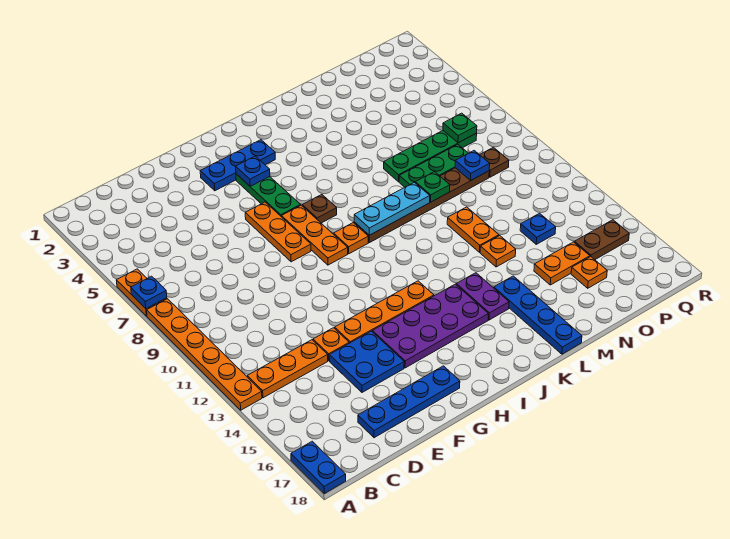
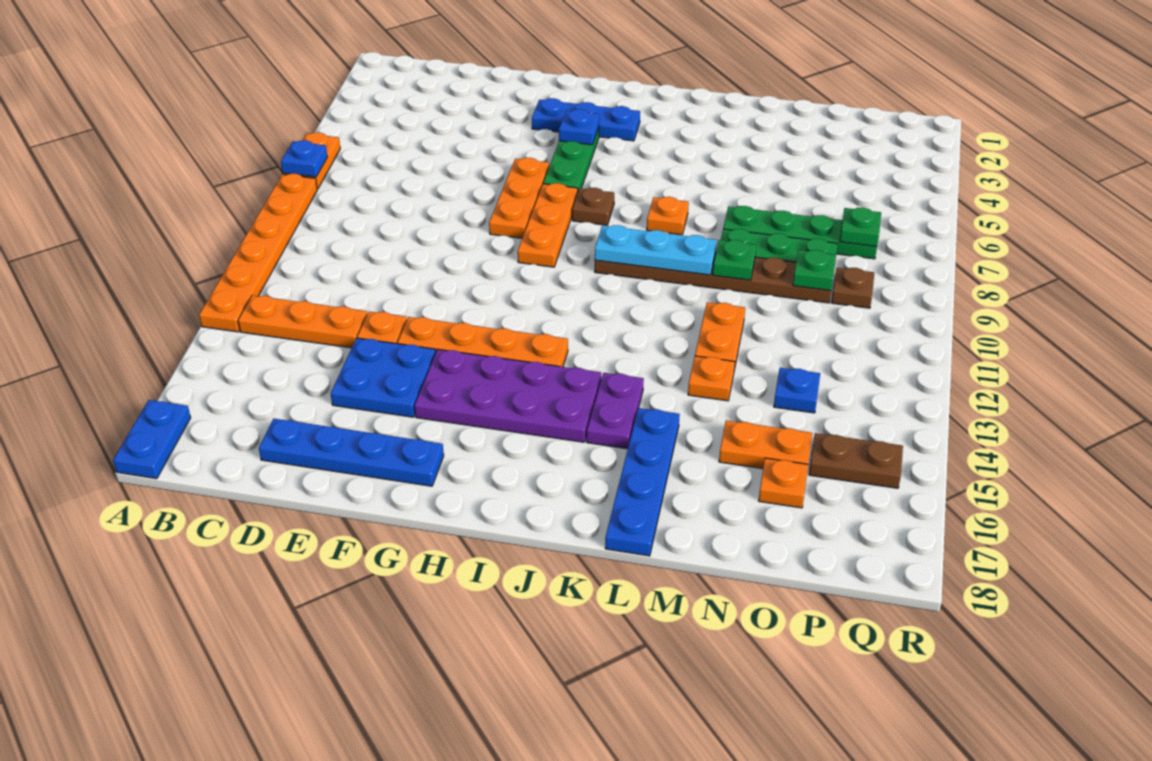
orange plate I9 level 1 -> orange plate K7 level 1
blue plate O9 level 2 -> green plate O9 level 2

